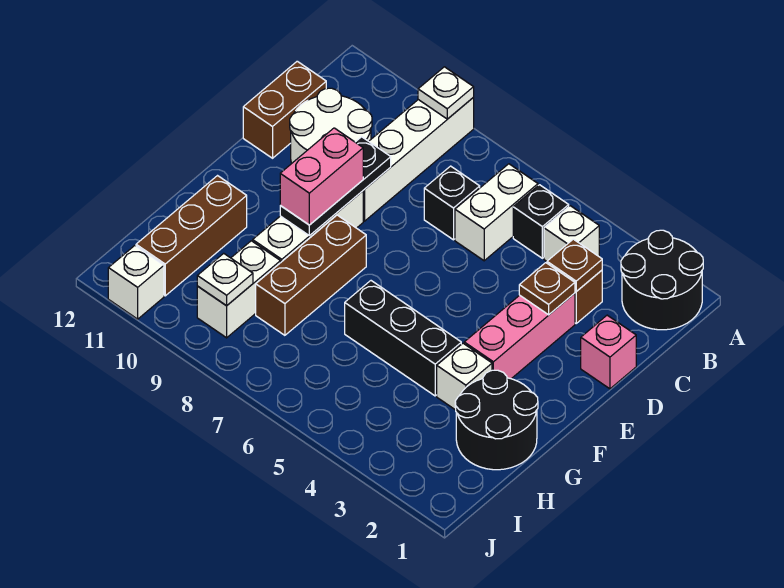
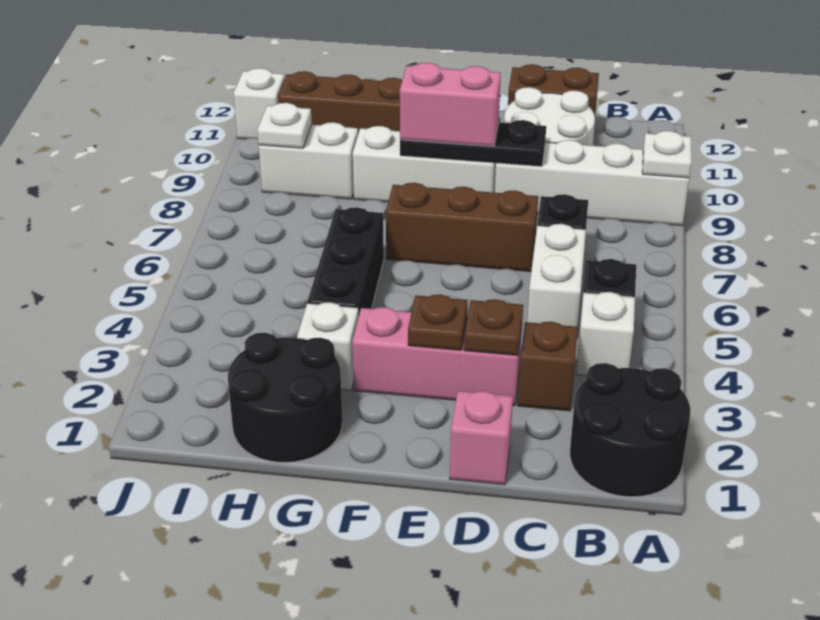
white brick B6:C6 level 1 -> white brick C5:C6 level 1
brown plate C3 level 2 -> brown plate E3 level 2
brown brick F8:H8 level 1 -> brown brick D7:F7 level 1

